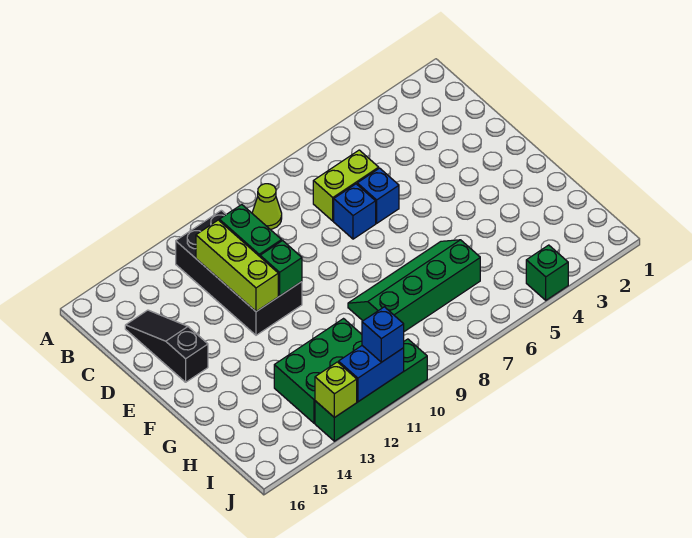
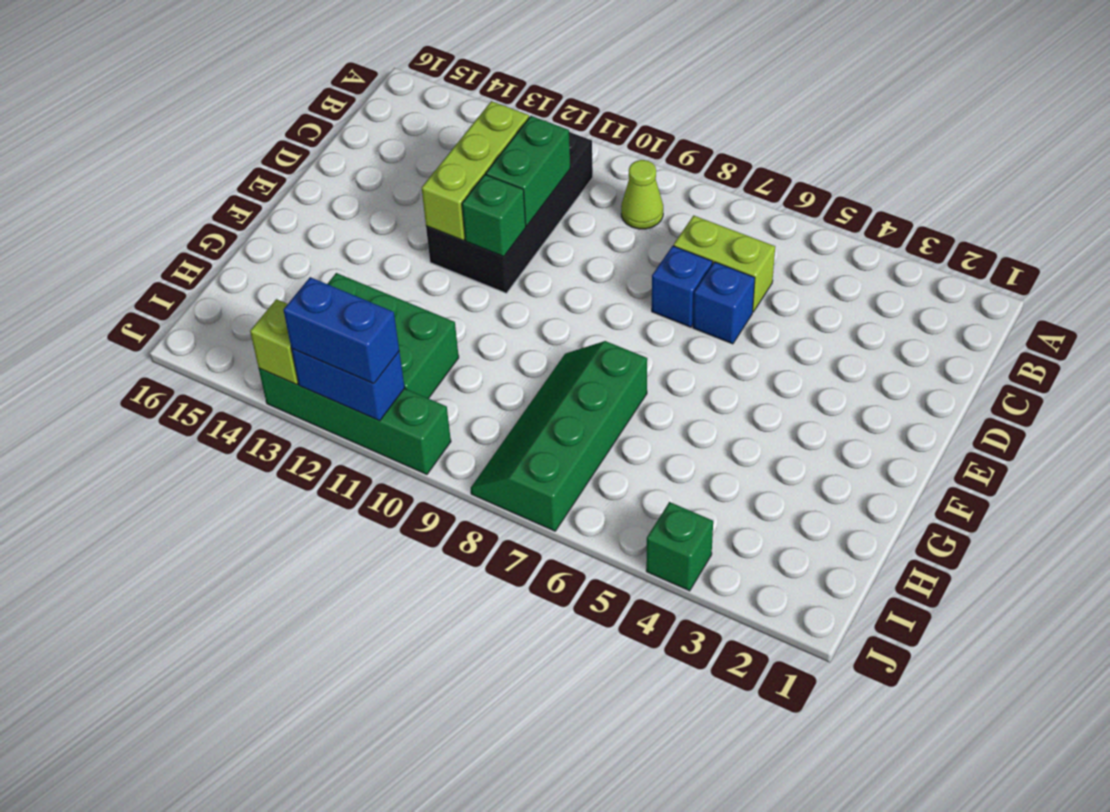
black slope C15:E15 level 1 top E -> none
green slope G6:H9 level 1 top H -> green slope G7:J8 level 1 top 7
blue brick J11 level 3 -> blue brick J11:J12 level 3

